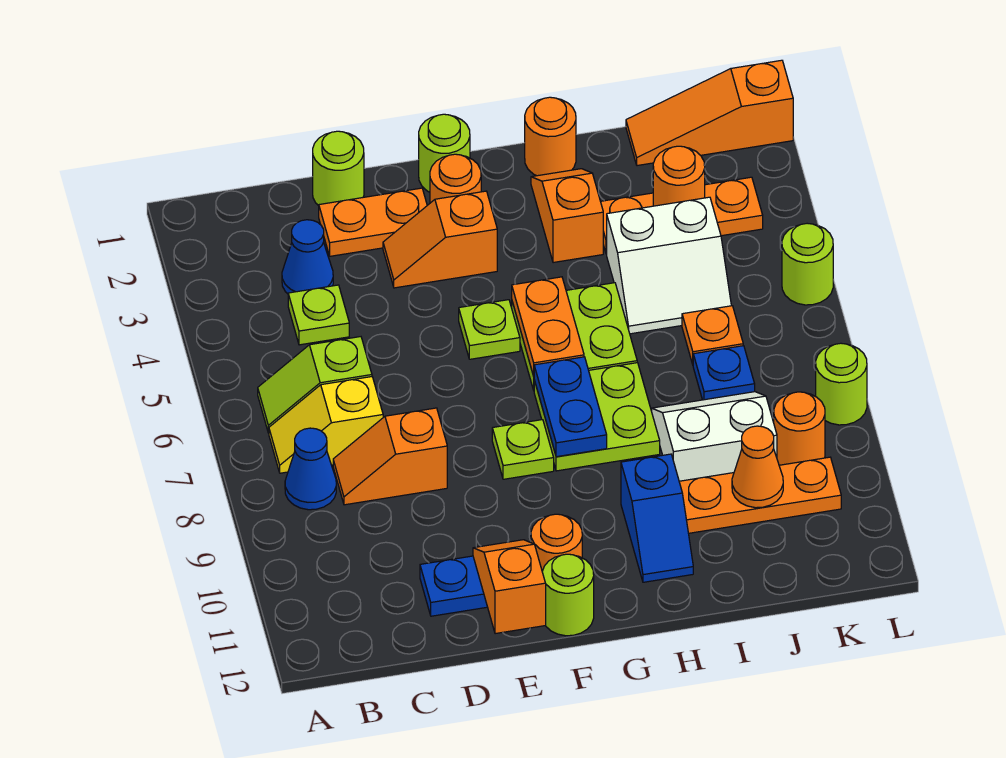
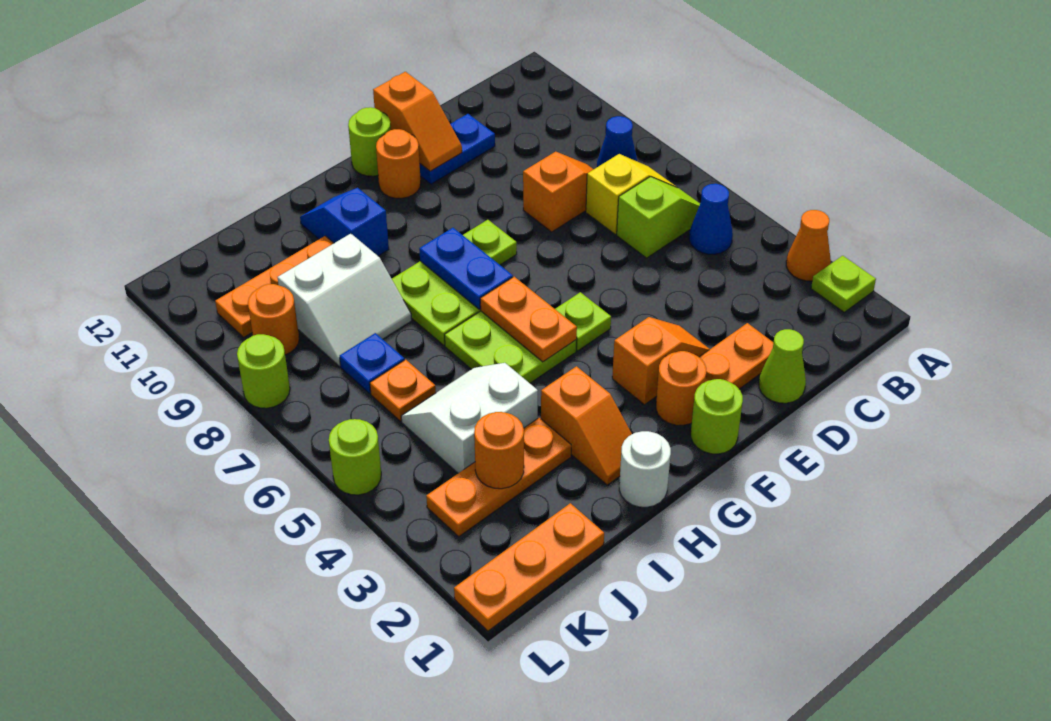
blue cone C3 level 1 -> blue cone B5 level 1
lime plate C4 level 1 -> lime plate A2 level 1
lime round brick D1 level 1 -> lime cone D1 level 1
orange round brick H1 level 1 -> white round brick H1 level 1
orange slope J1:L1 level 1 top L -> orange plate J1:L1 level 1
orange cone J10 level 2 -> orange cone A3 level 1

